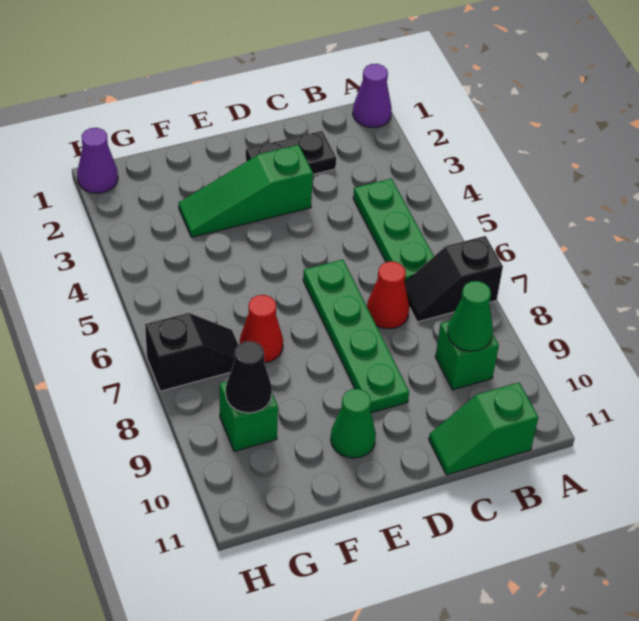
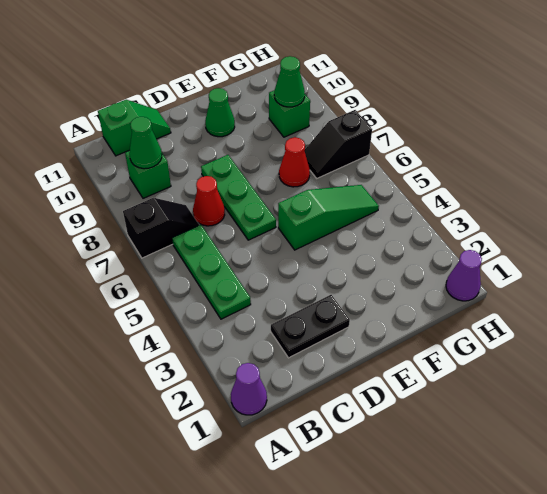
green slope D3:F3 level 1 top D -> green slope E5:G5 level 1 top E
green plate D6:D9 level 1 -> green plate D6:D8 level 1
black cone G9 level 2 -> green cone G9 level 2

